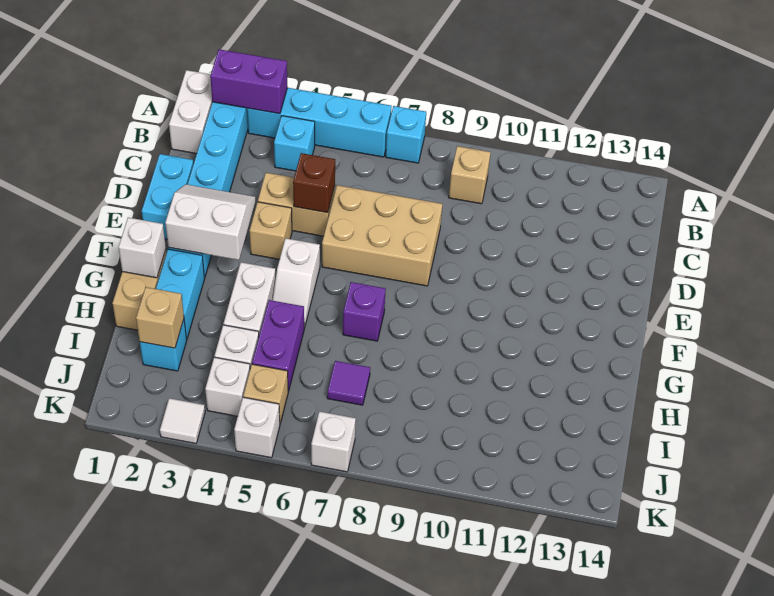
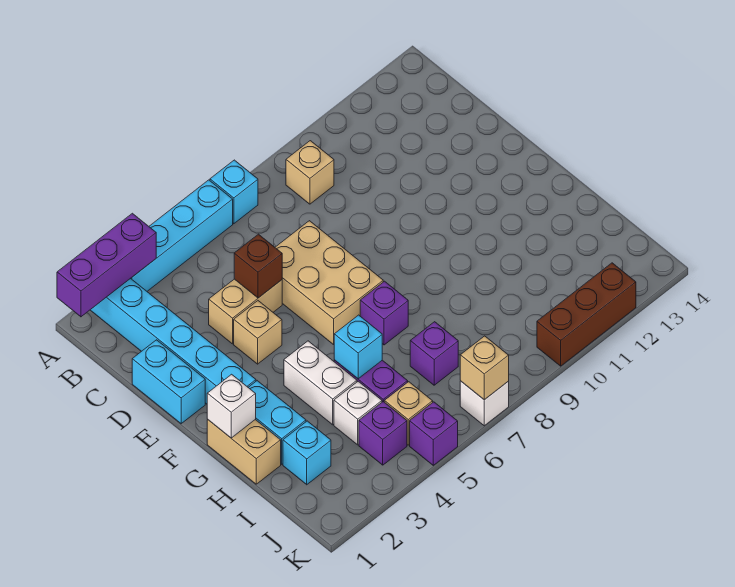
white brick A1:B1 level 1 -> none
purple brick A2:A3 level 2 -> purple brick A1:A3 level 2
cyan brick B4 level 1 -> cyan brick H5 level 2
tan brick D6:E8 level 1 -> tan brick D6:F7 level 1
white slope E2:F3 level 2 top F -> none
white slope F5:G5 level 1 top F -> none
tan brick I2 level 2 -> tan brick K7 level 2
purple tile I7 level 1 -> purple brick I7 level 1
white brick J4 level 1 -> purple brick J4 level 1
white tile K3 level 1 -> none
white brick K5 level 1 -> purple brick K5 level 1
none -> brown brick K10:K12 level 1

